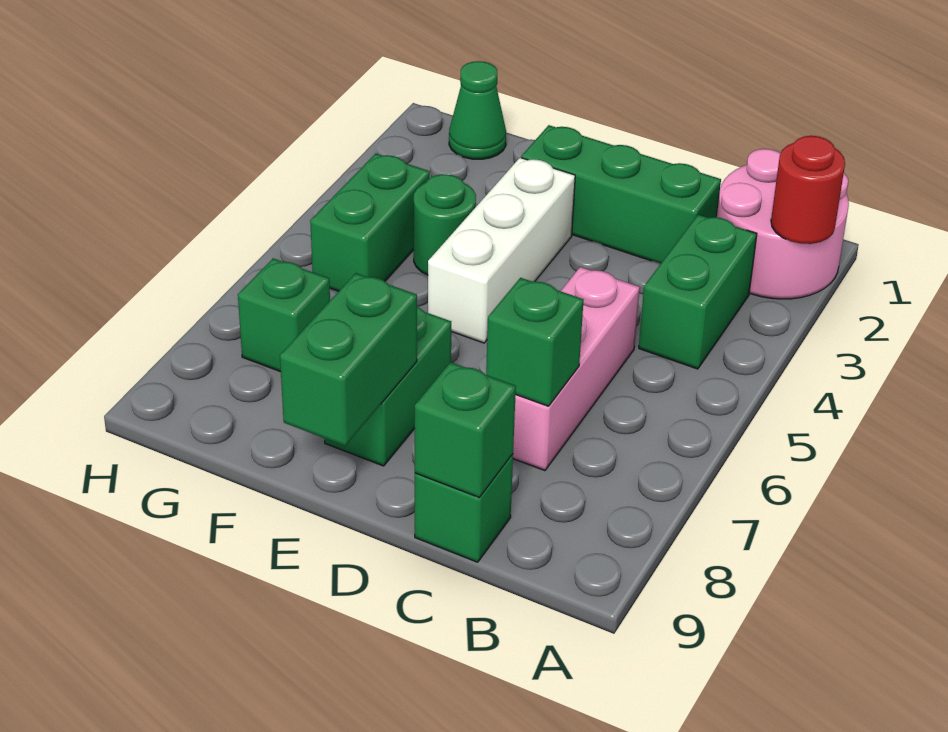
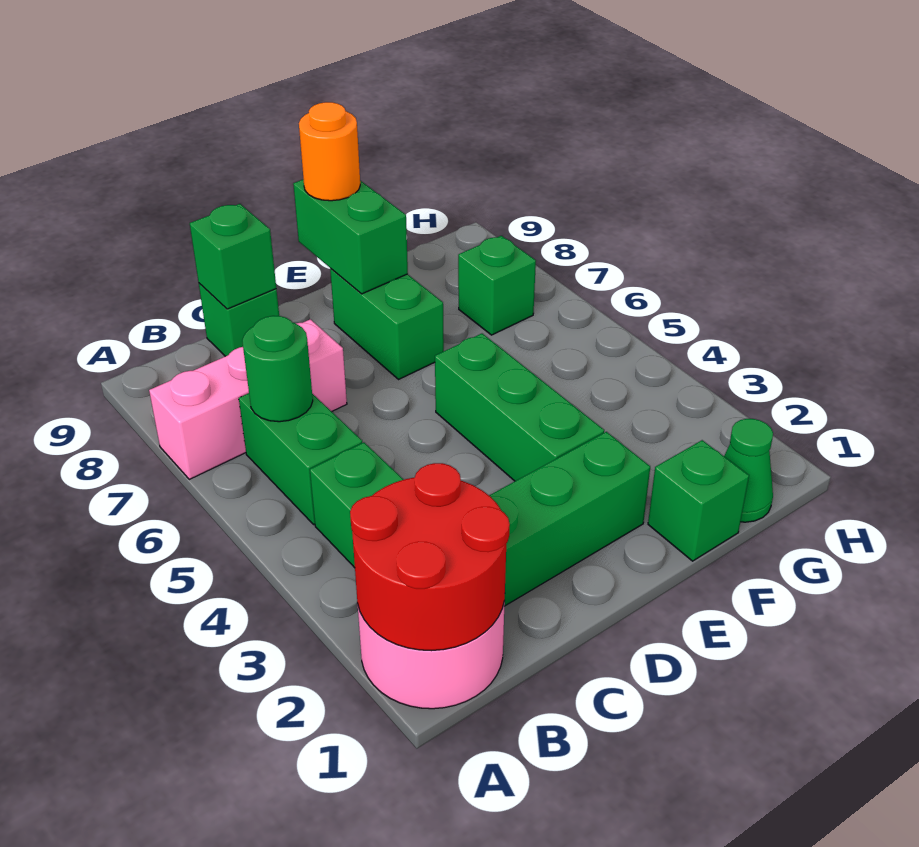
red round brick A2 level 2 -> red round brick A1:B2 level 2
pink brick C5:C7 level 1 -> pink brick A7:C7 level 1
green brick C7 level 2 -> green brick F1 level 1
white brick E3:E5 level 1 -> green brick E3:E5 level 1
none -> orange round brick E9 level 3
green round brick F4 level 1 -> green round brick B6 level 2
green brick G4:G5 level 1 -> green brick B5:B6 level 1

